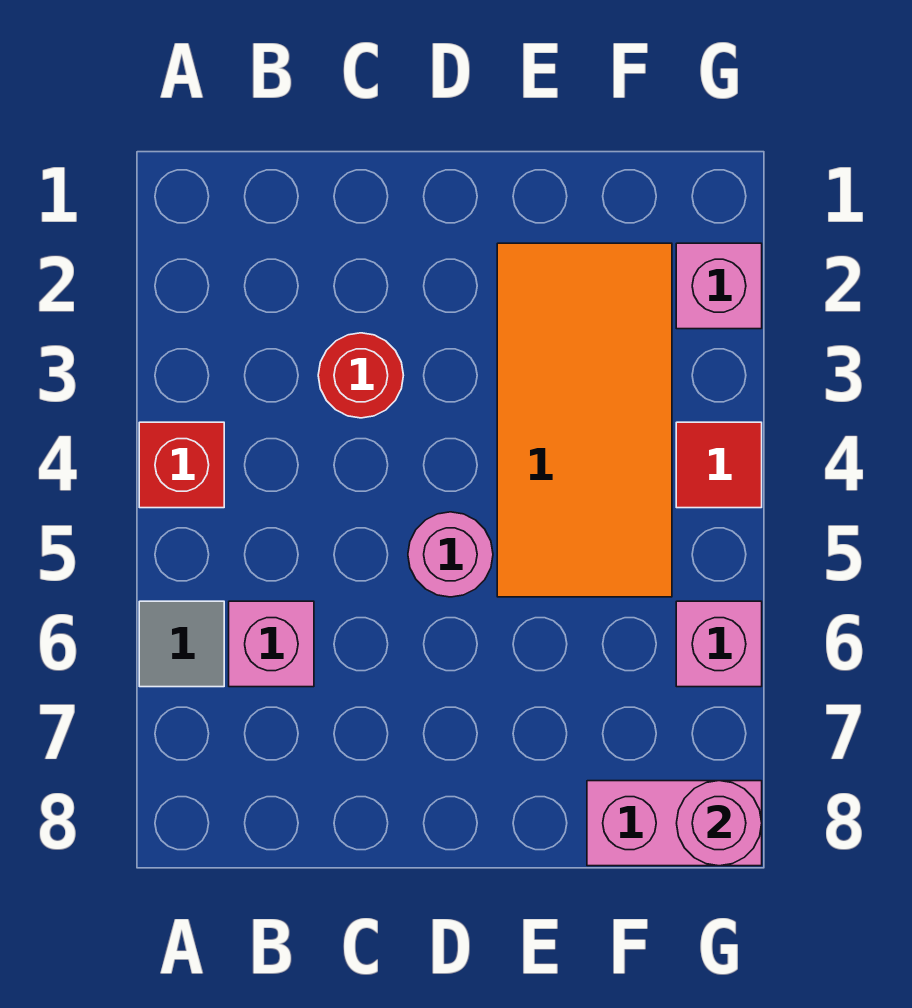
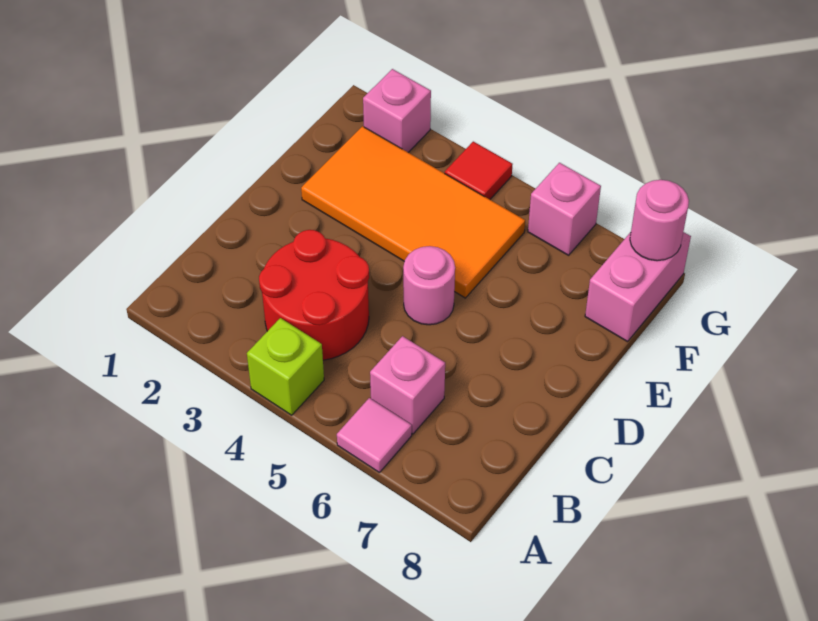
red brick A4 level 1 -> lime brick A4 level 1
grey tile A6 level 1 -> pink tile A6 level 1
red round brick C3 level 1 -> red round brick B3:C4 level 1

